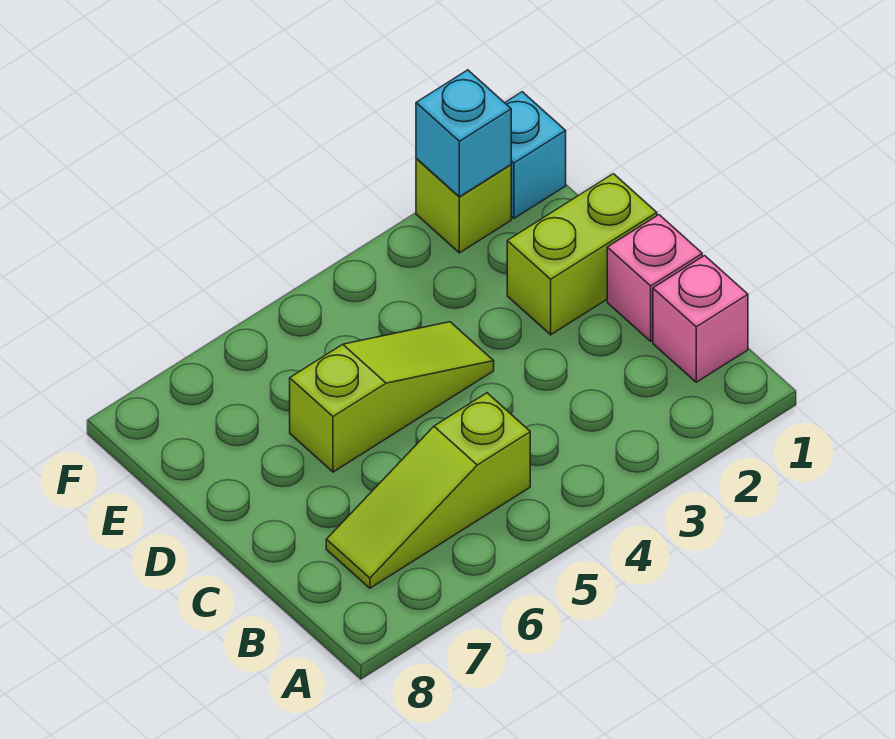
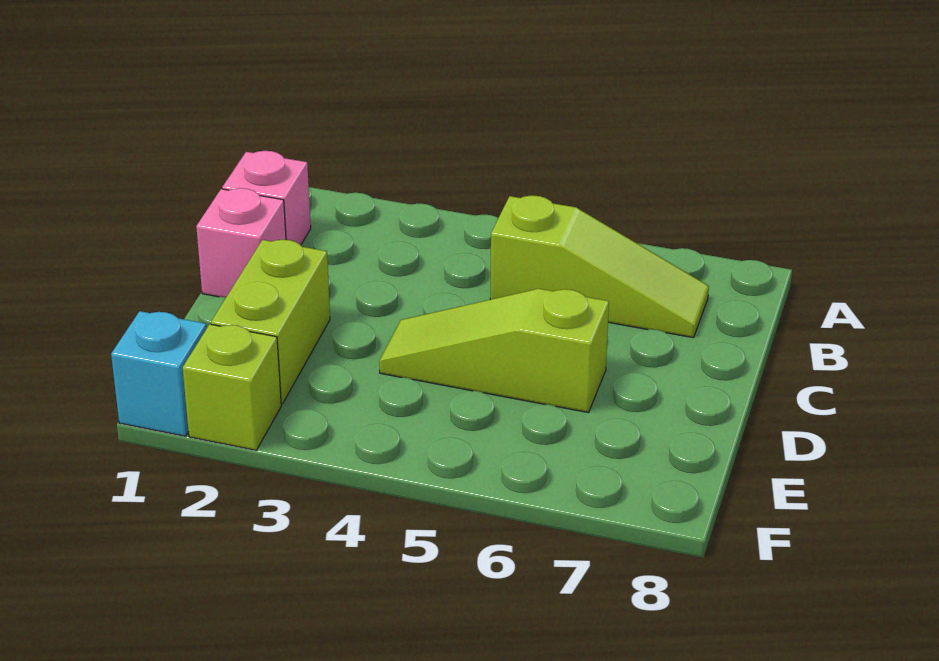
lime brick D1:D2 level 1 -> lime brick D2:E2 level 1
cyan brick F2 level 2 -> none

